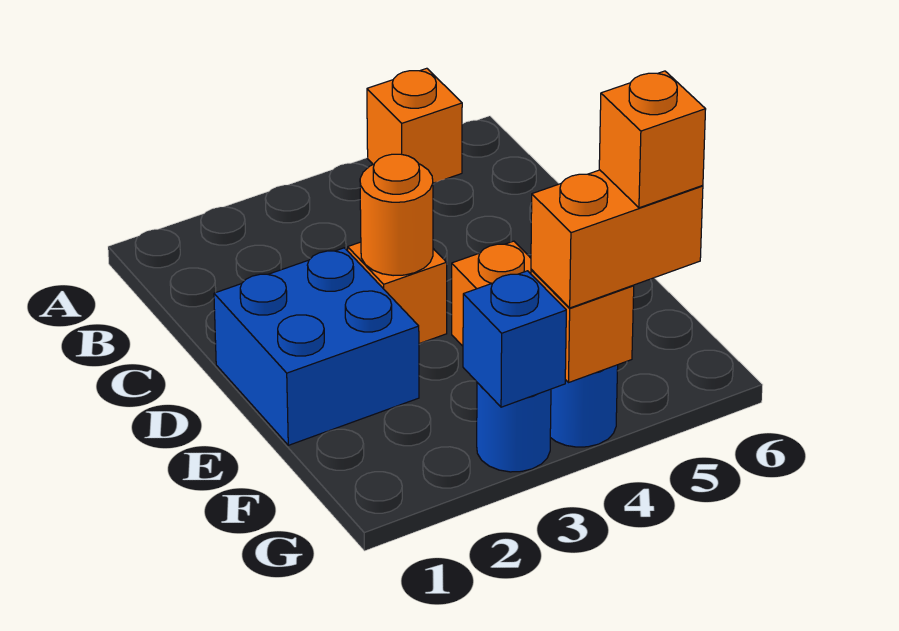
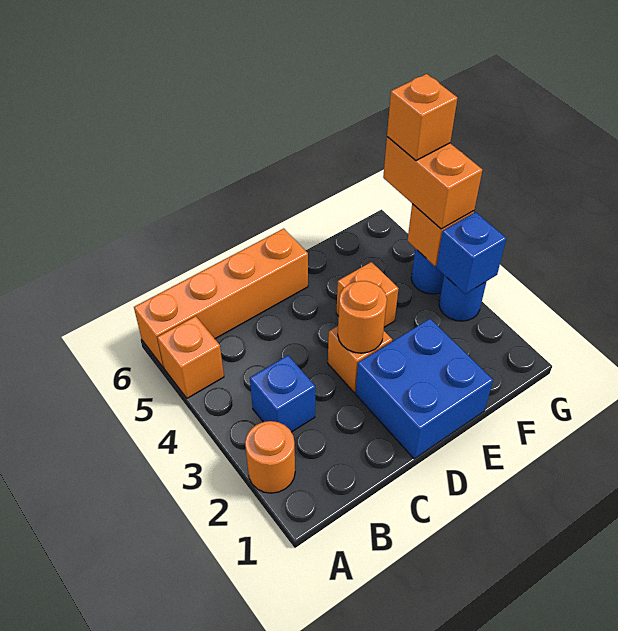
none -> orange round brick A2 level 1
none -> orange brick A6:D6 level 1
none -> blue brick B3 level 1

